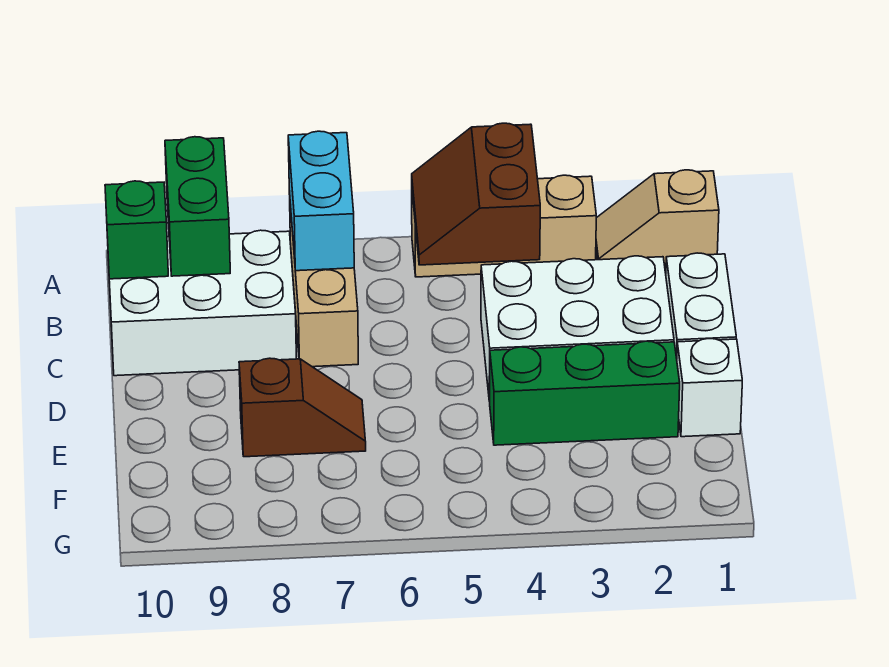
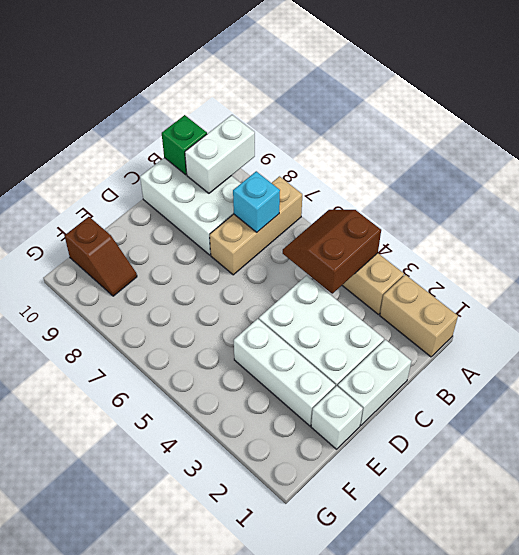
tan slope A1:A2 level 1 top 1 -> tan brick A1:A2 level 1
cyan brick A7:B7 level 2 -> cyan brick B7 level 2
green brick A9:B9 level 2 -> white brick A9:B9 level 2
green brick E2:E4 level 1 -> white brick E2:E4 level 1
brown slope E7:E8 level 1 top 8 -> brown slope F9:F10 level 1 top 10

